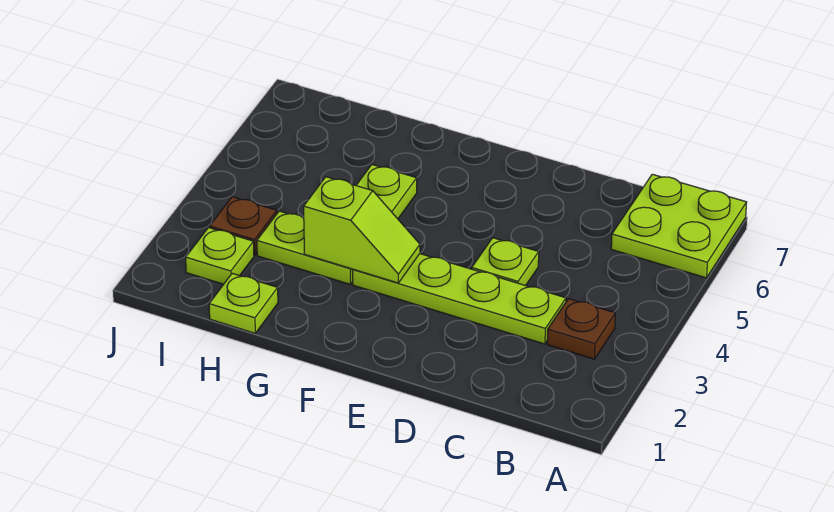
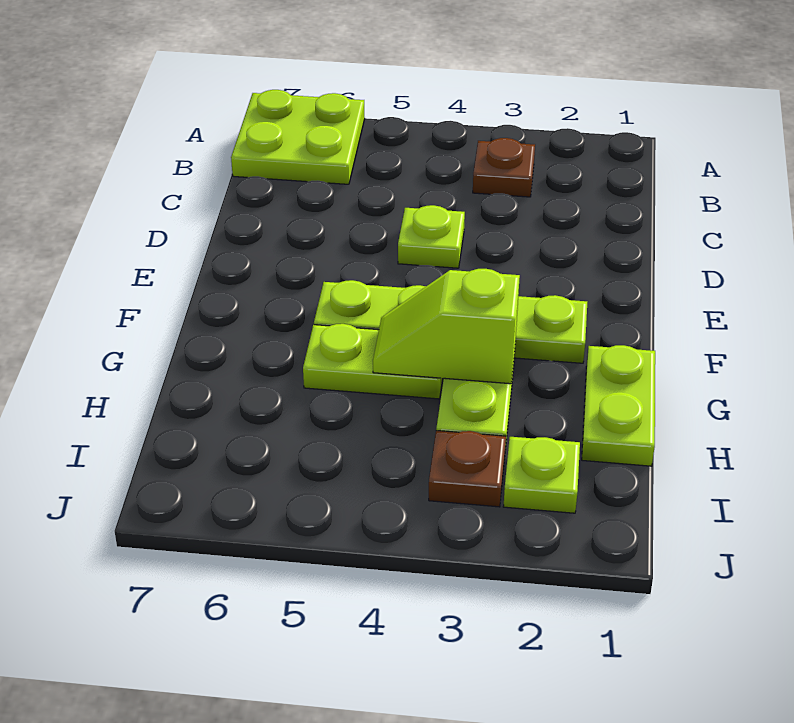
lime plate C3:F3 level 1 -> lime plate F2:F5 level 1
lime slope F3:G3 level 2 top G -> lime slope G3:G4 level 2 top 3
lime plate H1 level 1 -> lime plate G1:H1 level 1

